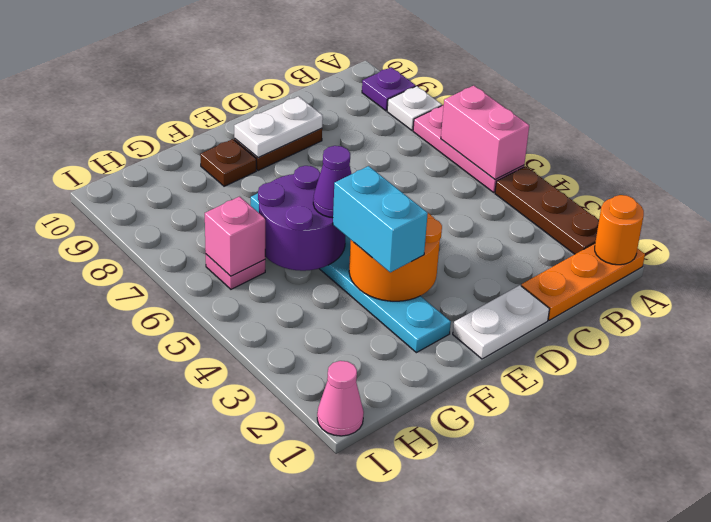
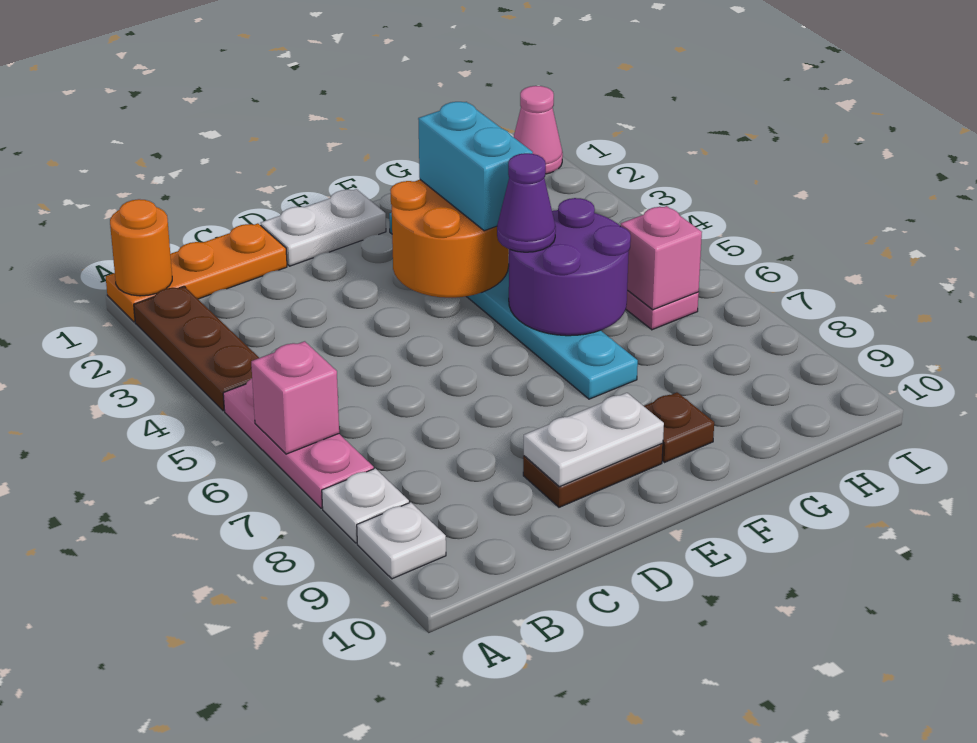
pink brick A5:A6 level 2 -> pink brick A6 level 2
purple plate A9 level 1 -> white plate A9 level 1

